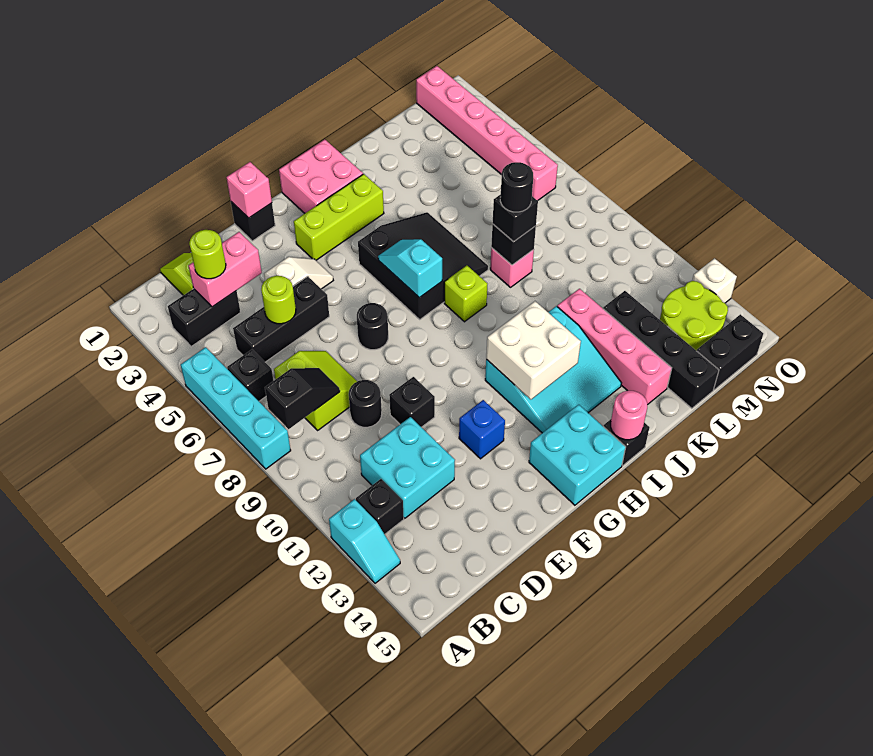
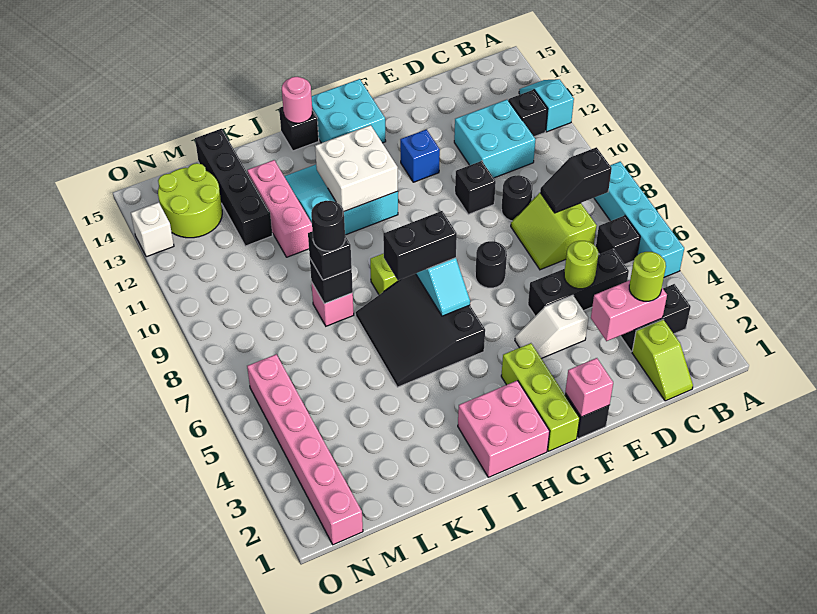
lime brick G3:I3 level 1 -> lime brick G1:G3 level 1
pink brick K11:K14 level 1 -> pink brick K11:K13 level 1
black brick M15:N15 level 1 -> black brick H7:I7 level 3

